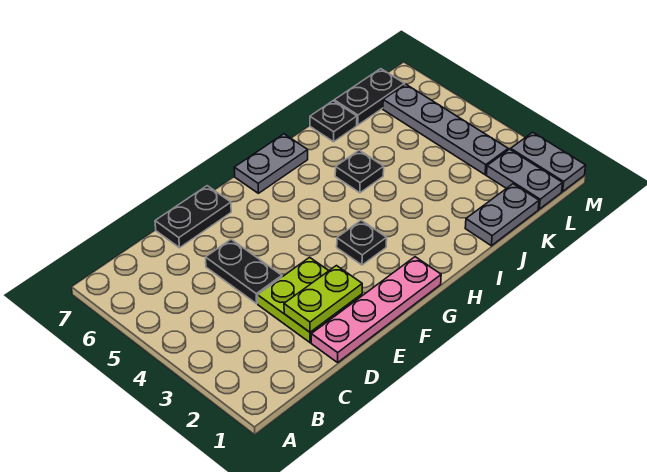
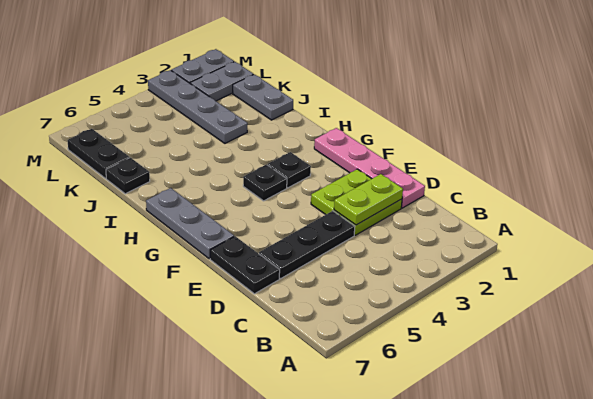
lime plate D2:E2 level 2 -> lime plate D2:D3 level 2
black plate D4:D5 level 1 -> black plate D4:D6 level 1
grey plate G7:H7 level 1 -> grey plate F7:H7 level 1
black plate I5 level 1 -> black plate G4 level 1
grey plate L3:L6 level 1 -> grey plate J3:M3 level 1

